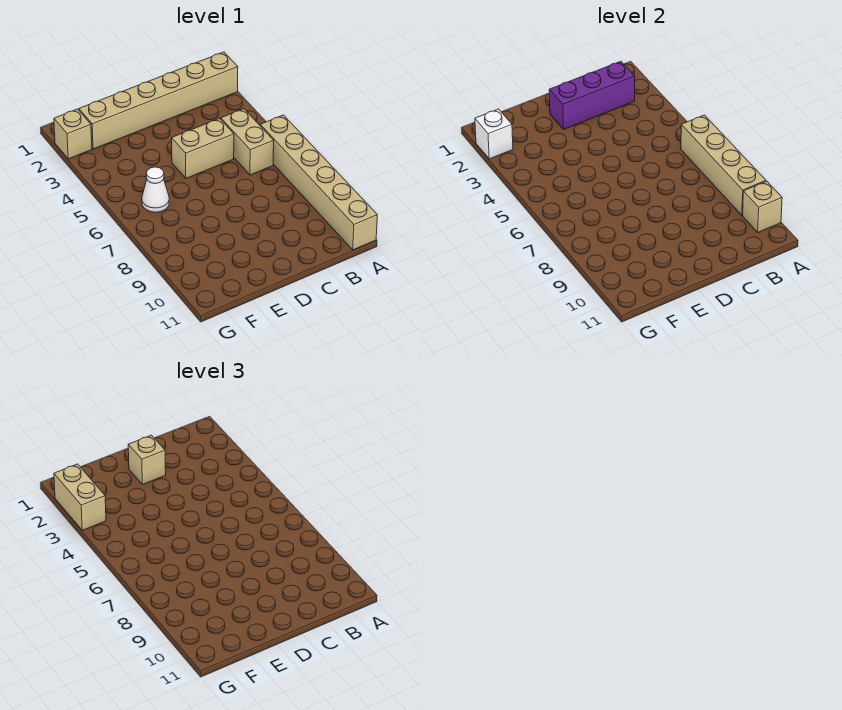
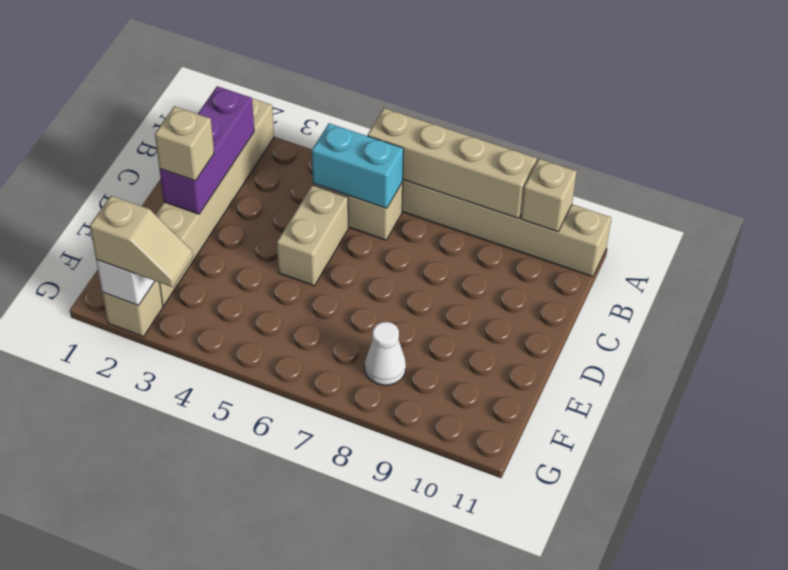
none -> cyan brick B5:B6 level 2
white cone F6 level 1 -> white cone F8 level 1
tan brick G2:G3 level 3 -> tan slope G2:G3 level 3 top 2

